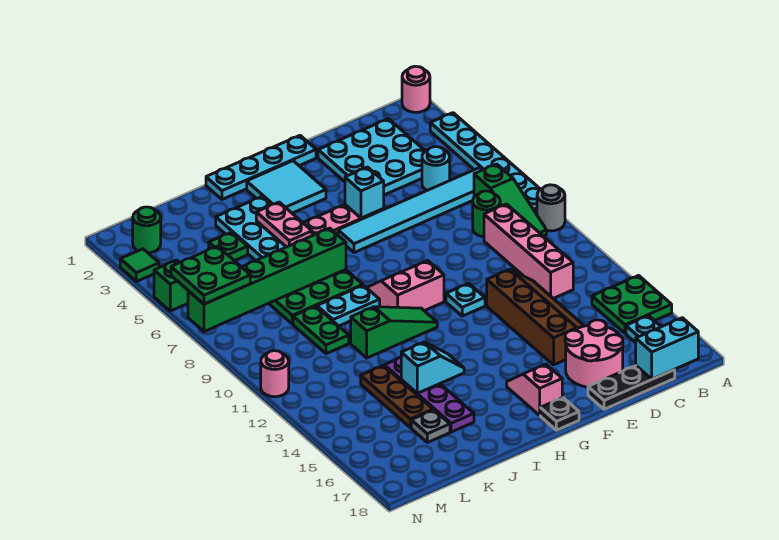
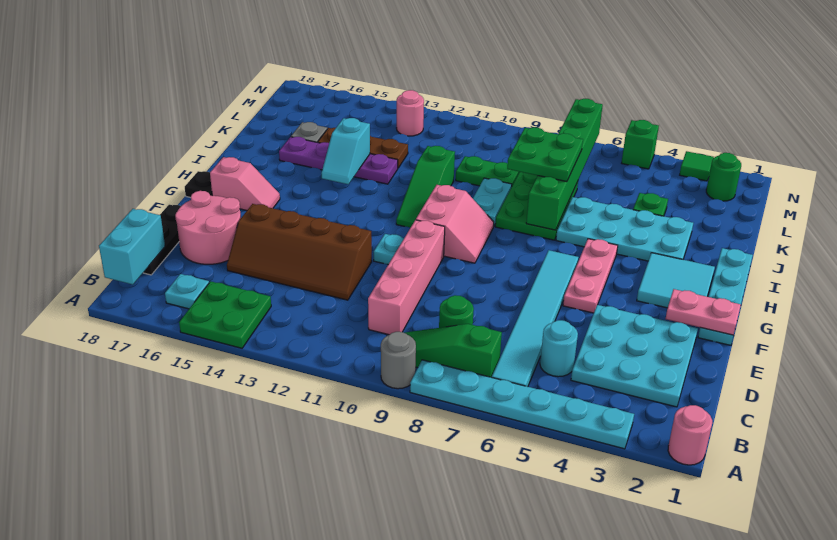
pink brick C9:C12 level 1 -> pink brick C10:F10 level 1
cyan brick F5 level 2 -> none
pink plate I4:I5 level 2 -> pink plate F1:F2 level 2
green plate M6:N7 level 3 -> green plate J7:K8 level 3
pink round brick N11 level 1 -> pink round brick M13 level 1

